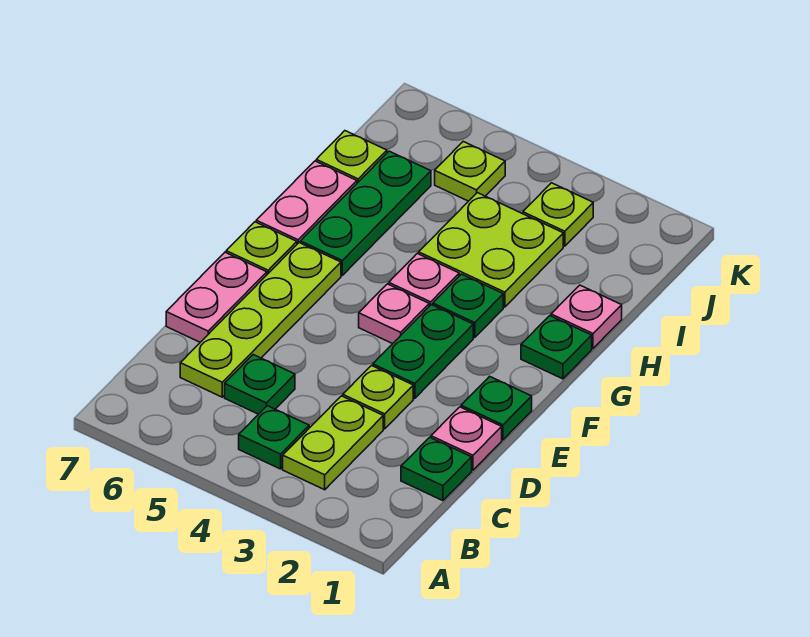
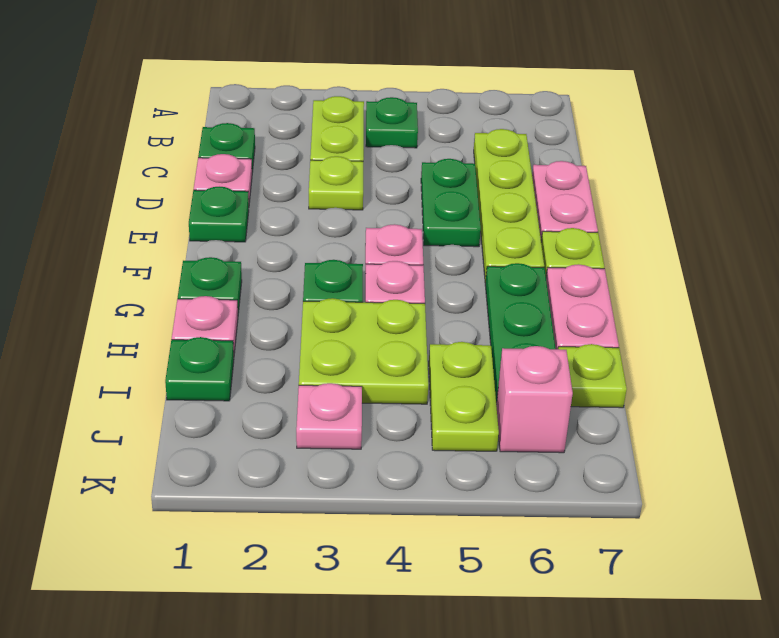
green plate C5 level 1 -> green plate I1 level 1
green plate E3:F3 level 1 -> green plate D5:E5 level 1
lime plate J3 level 1 -> pink plate J3 level 1
lime plate J5 level 1 -> lime plate I5:J5 level 1
none -> pink brick J6 level 1

